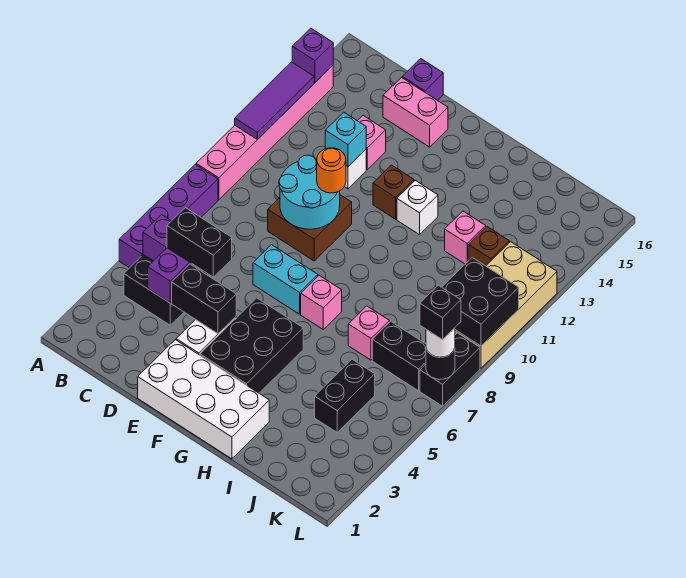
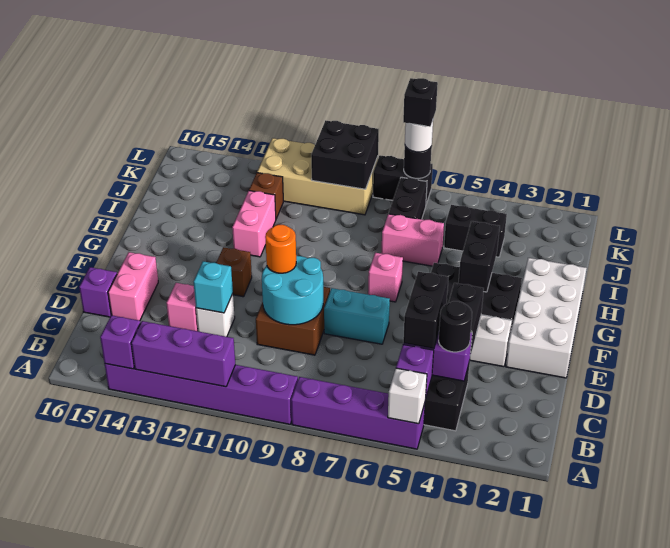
pink brick A9:A14 level 1 -> purple brick A9:A14 level 1
purple tile A11:A13 level 2 -> purple brick A11:A13 level 2
none -> black round brick C4 level 3
cyan brick E7:F7 level 1 -> cyan brick E7:E8 level 1
none -> black brick G4:H4 level 2
white brick G12 level 1 -> white brick A5 level 2
pink brick I7 level 1 -> pink brick I6:I7 level 1
pink brick I12 level 1 -> pink brick H12:I12 level 1

